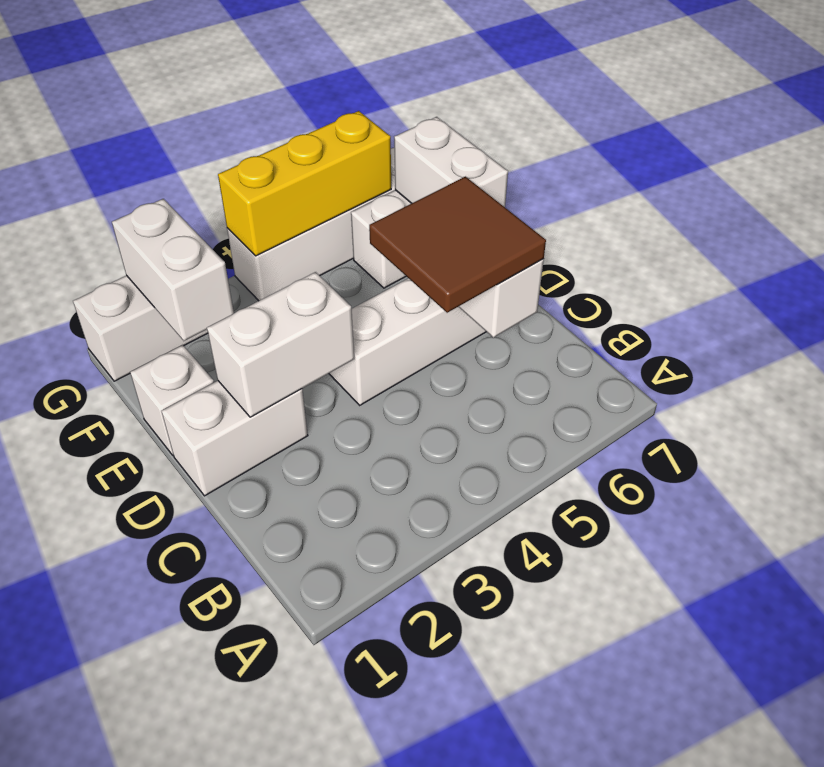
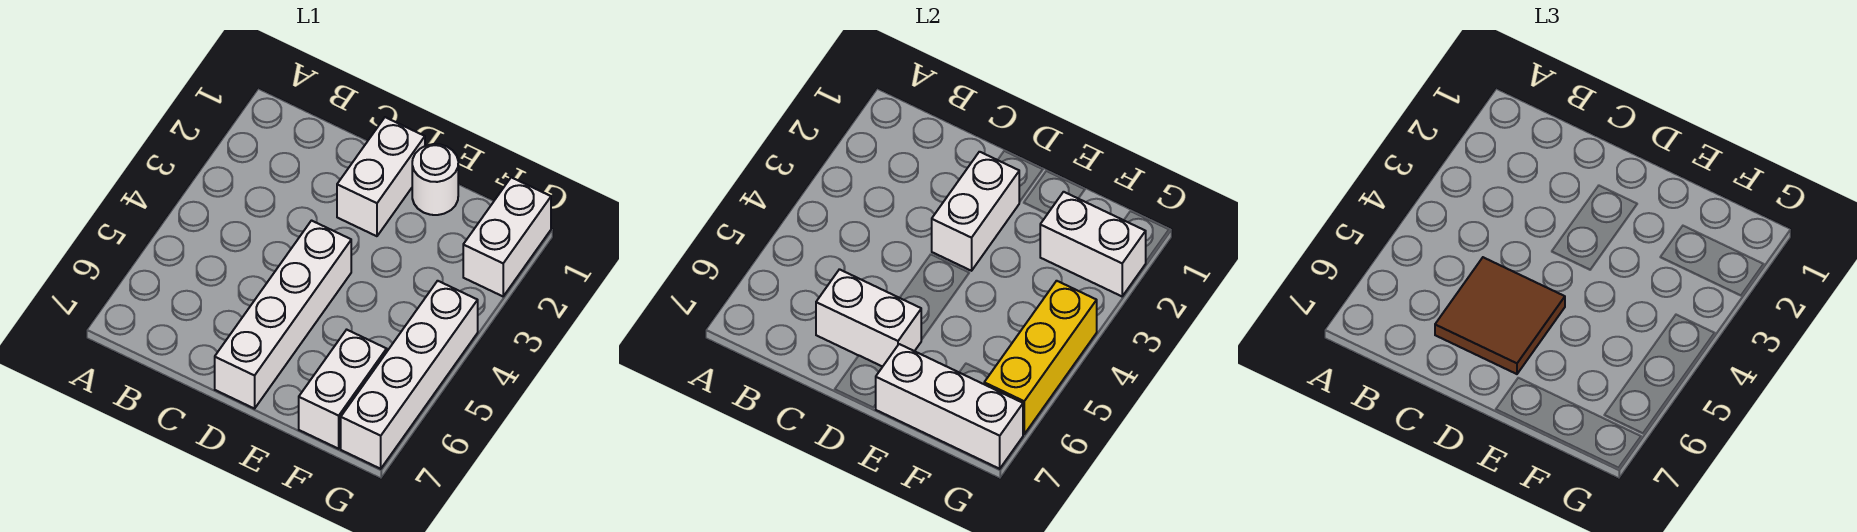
white brick E1 level 1 -> white round brick E1 level 1
white brick E7:F7 level 2 -> white brick E7:G7 level 2

